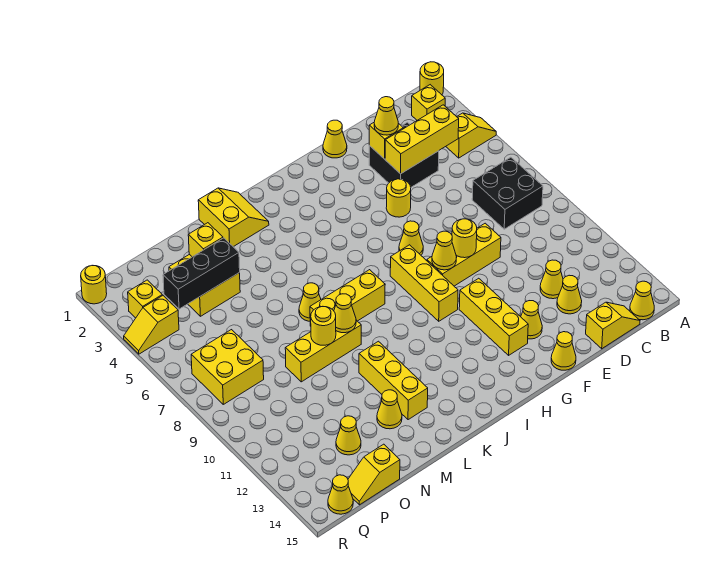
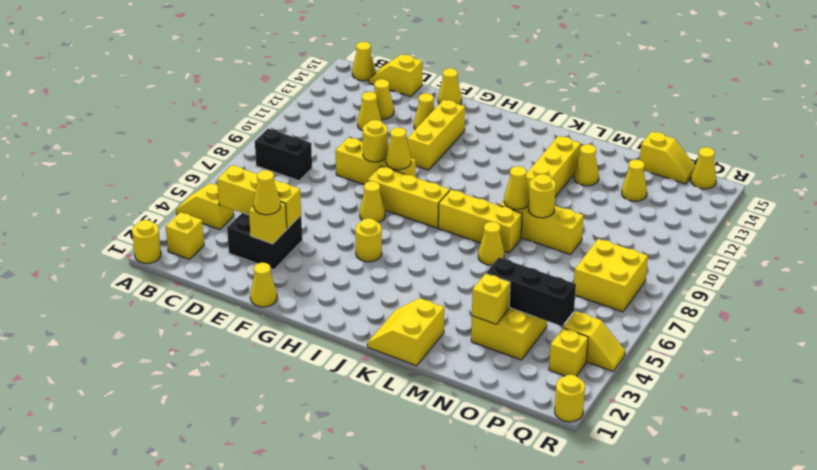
black brick B7:C8 level 1 -> black brick B8:C8 level 1
yellow round brick F5 level 1 -> yellow round brick H5 level 1
yellow brick H8:H10 level 1 -> yellow brick G8:I8 level 1

